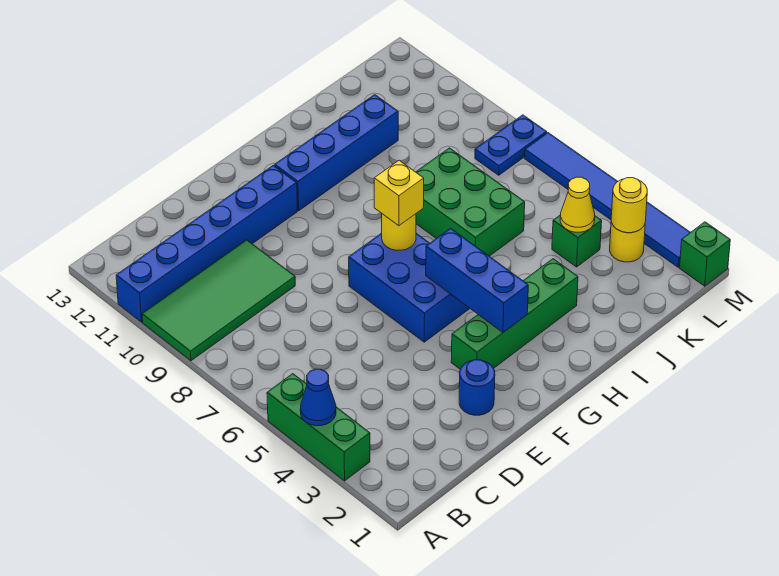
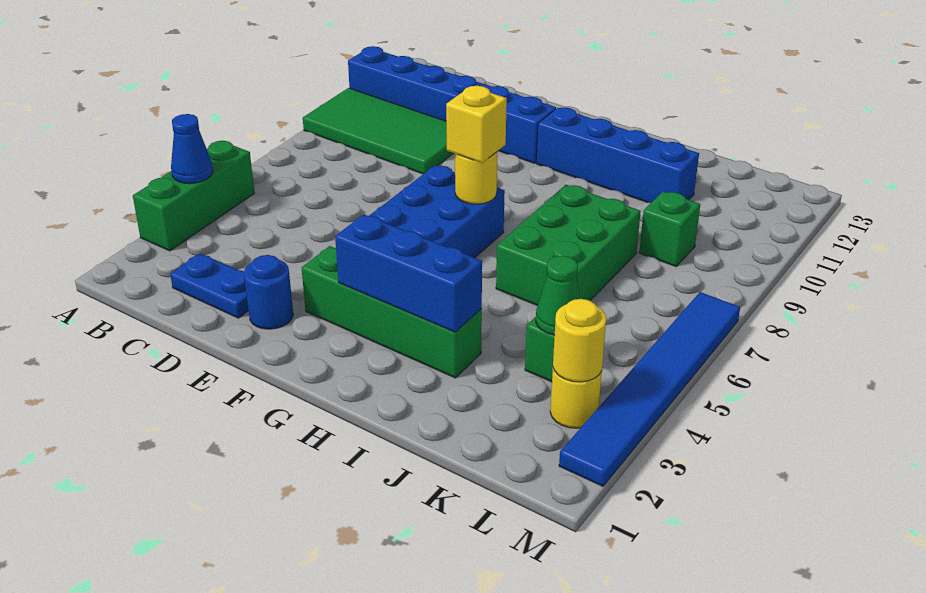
blue brick G3:G5 level 2 -> blue brick G3:I3 level 2
yellow cone K4 level 2 -> green cone K4 level 2
blue plate L8:M8 level 1 -> blue plate C2:D2 level 1
green brick M1 level 1 -> green brick K9 level 1

